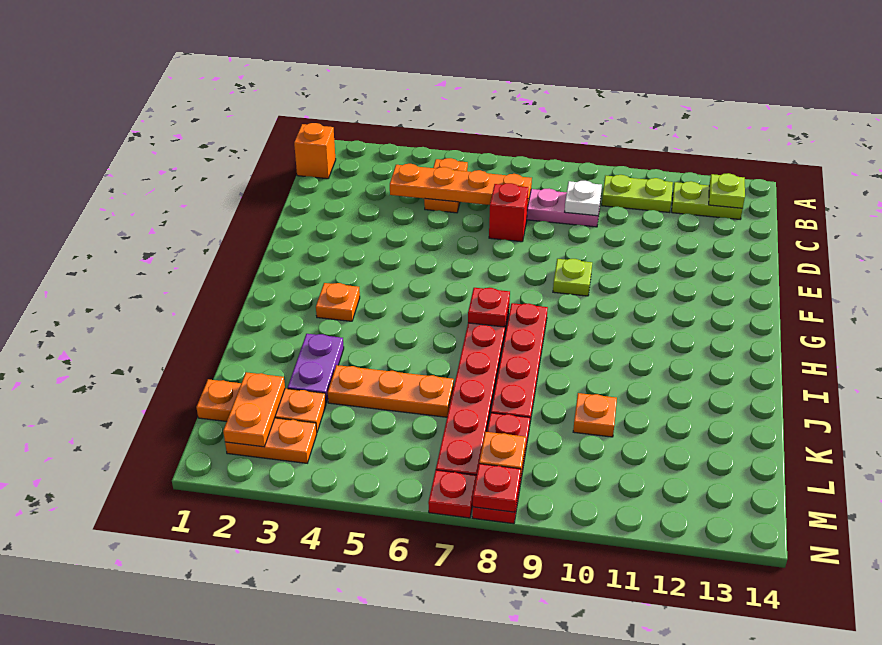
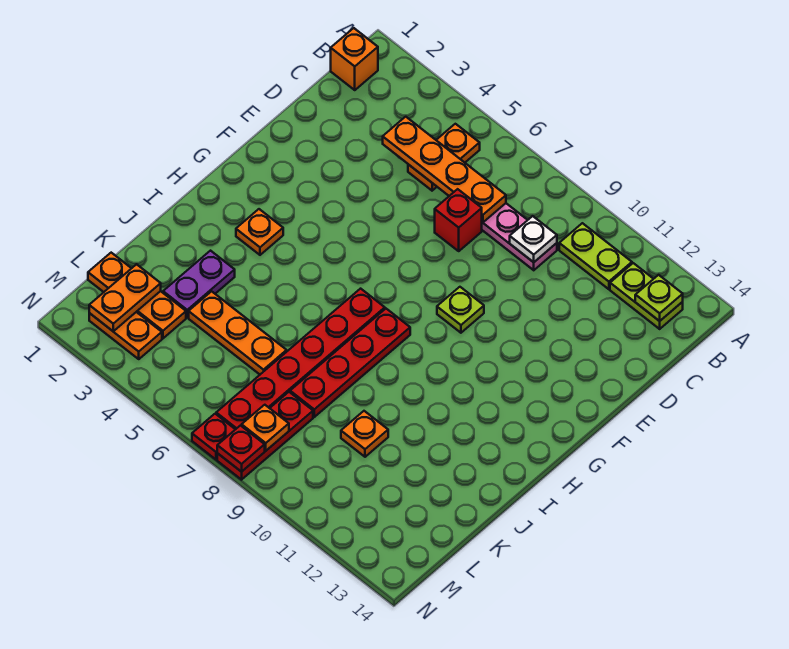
red plate H7 level 2 -> none

